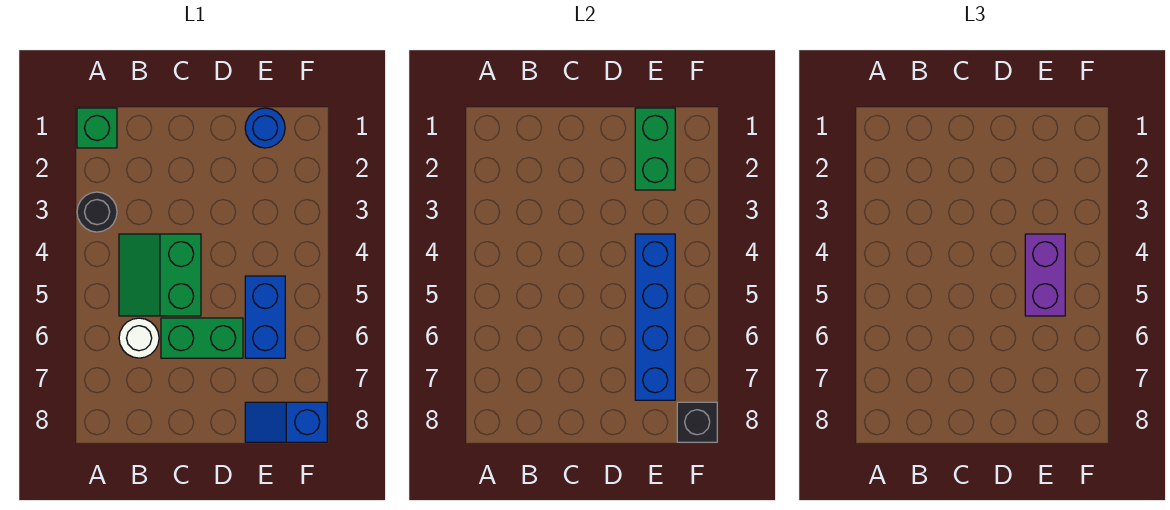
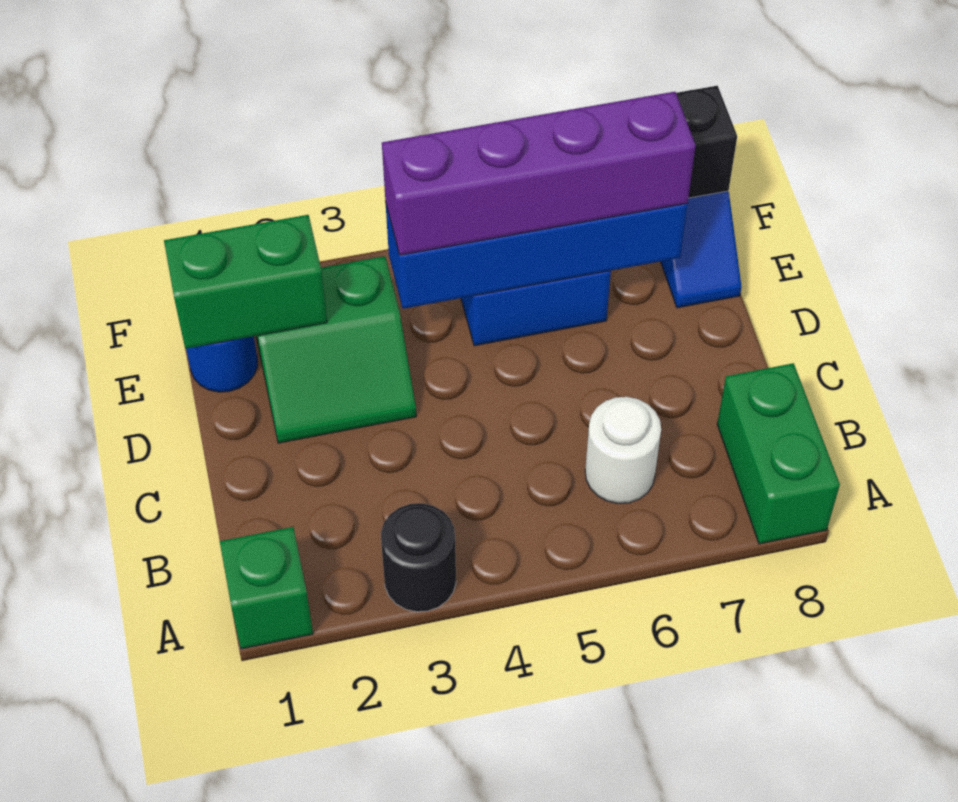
green slope B4:C5 level 1 top C -> green slope D2:E3 level 1 top E
green brick C6:D6 level 1 -> green brick A8:B8 level 1
purple brick E4:E5 level 3 -> purple brick E4:E7 level 3

